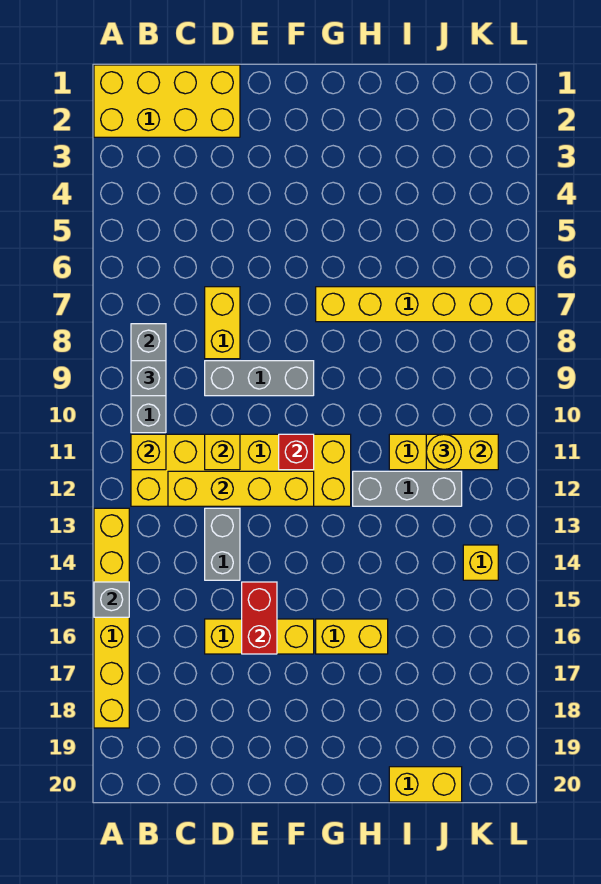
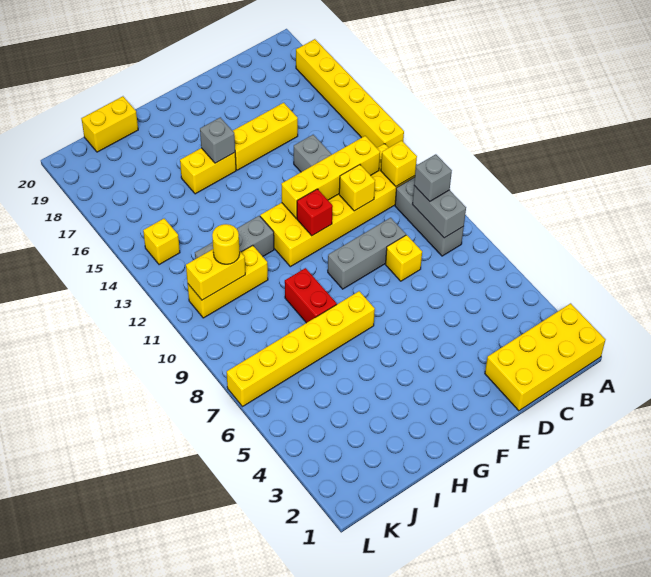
grey brick A15 level 2 -> grey brick G16 level 2
yellow brick D7:D8 level 1 -> yellow brick D8 level 1
red brick E15:E16 level 2 -> red brick H8:H9 level 1

